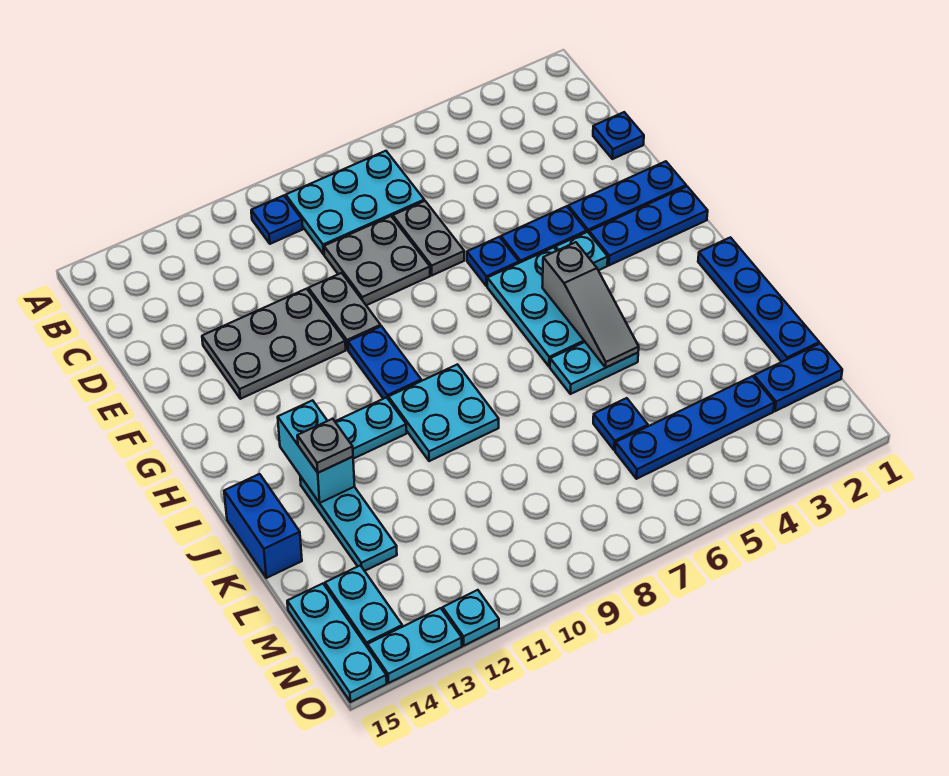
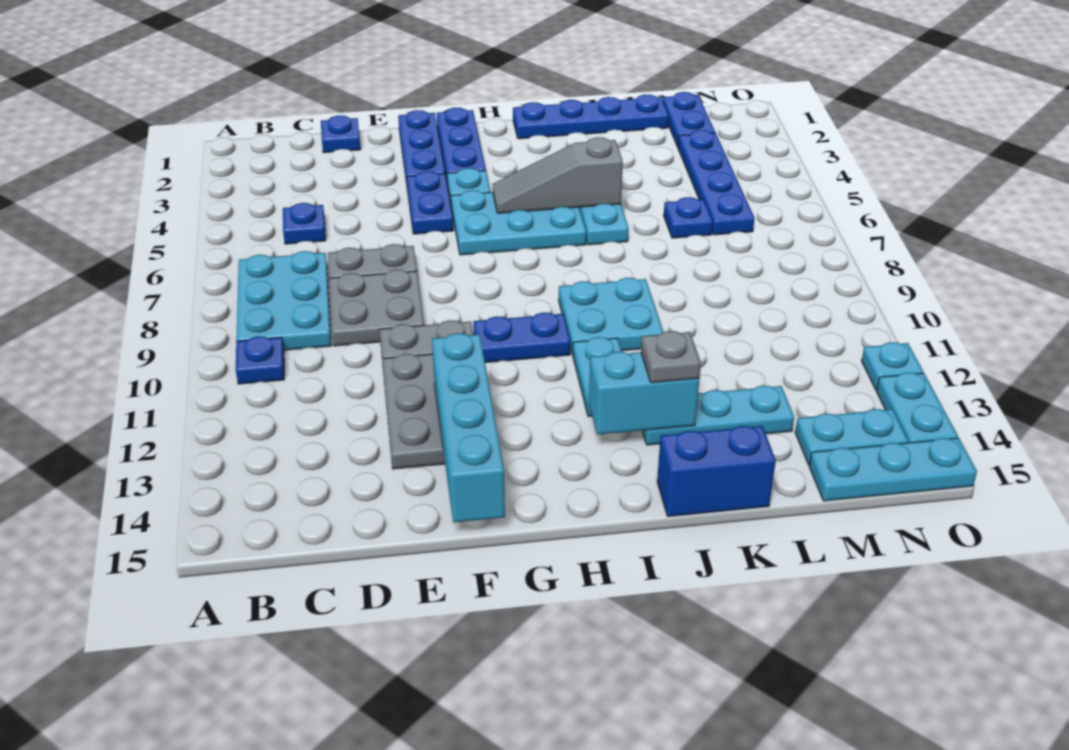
blue plate F6 level 1 -> blue plate C5 level 1
none -> cyan brick F12:F15 level 2
grey slope H5:J5 level 2 top H -> grey slope H5:J5 level 2 top J

